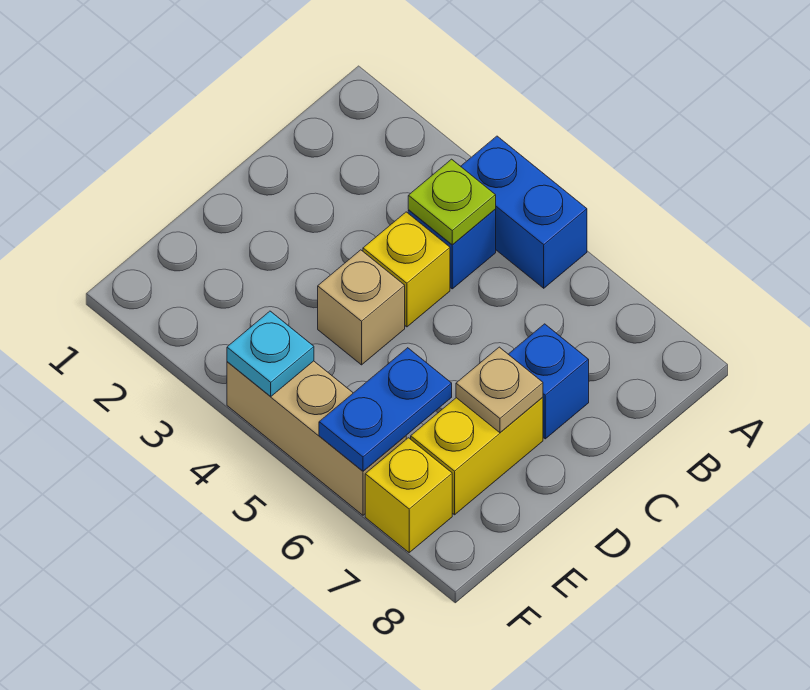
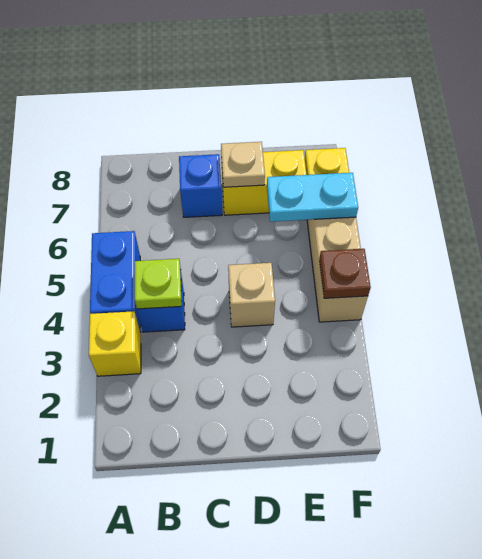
yellow brick C4 level 1 -> yellow brick A3 level 1
blue plate E6:F6 level 2 -> cyan plate E6:F6 level 2
cyan plate F4 level 2 -> brown plate F4 level 2

